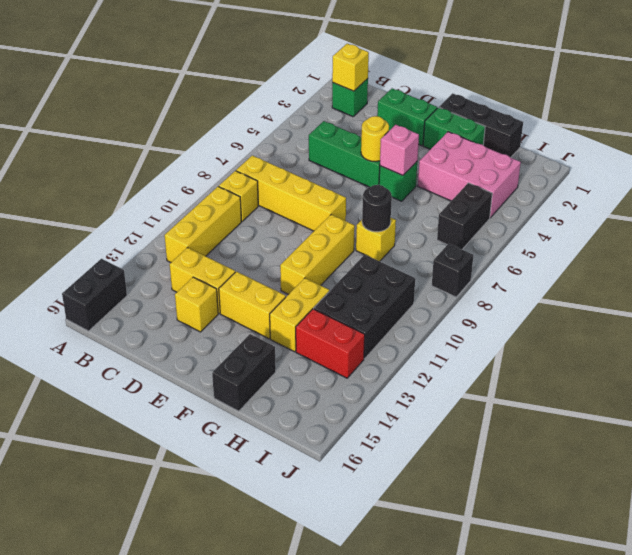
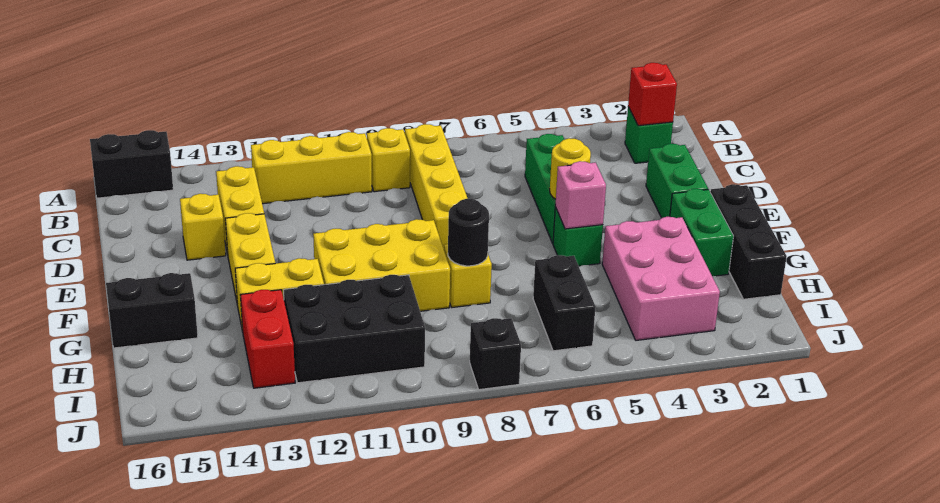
yellow brick B2 level 2 -> red brick B2 level 2
yellow brick F9:F11 level 1 -> yellow brick F9:G11 level 1
black brick I5:I6 level 1 -> black brick H6:I6 level 1

